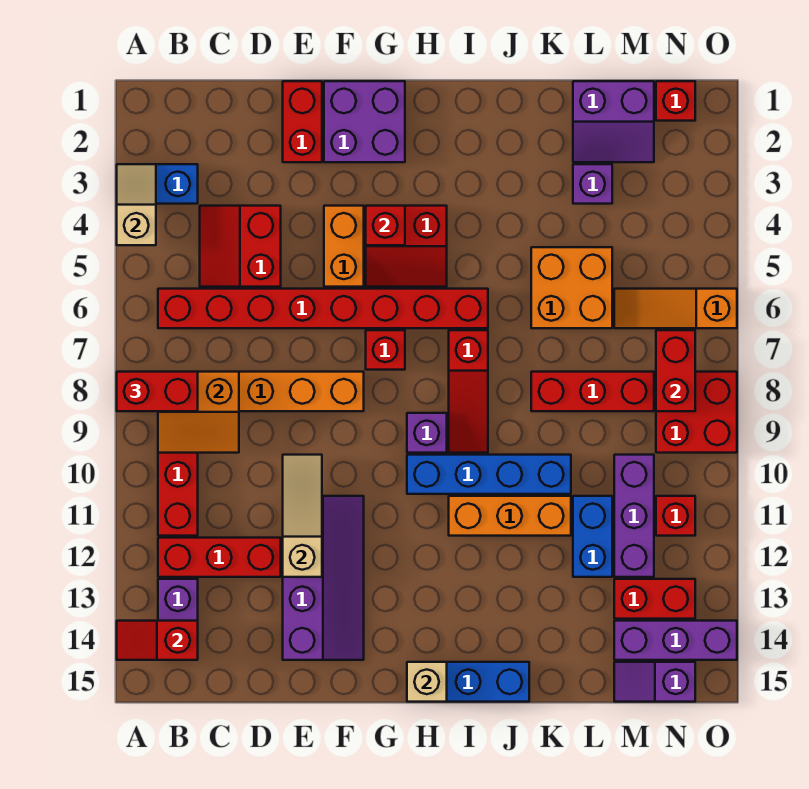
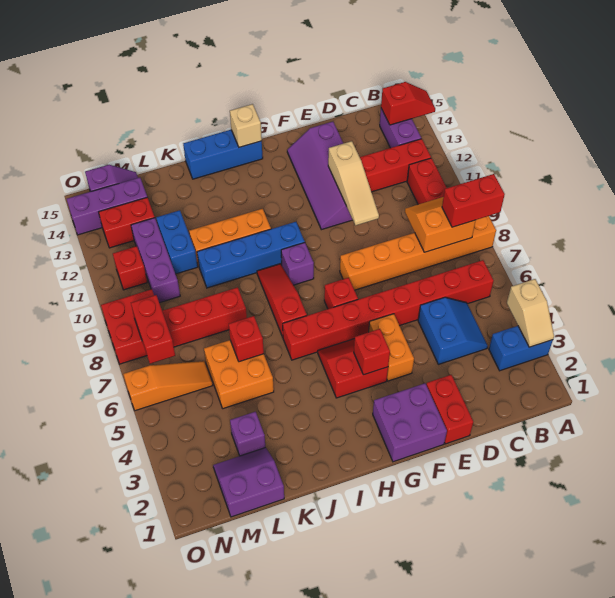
red slope C4:D5 level 1 top D -> blue slope C4:D5 level 1 top D
red brick N1 level 1 -> red brick K6 level 2

